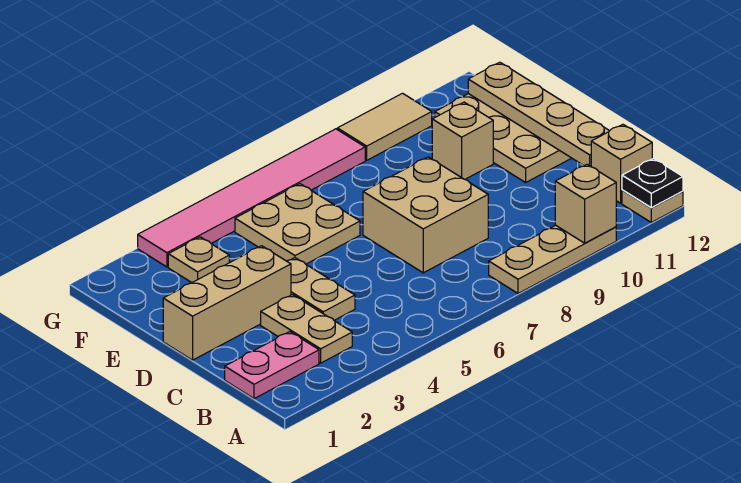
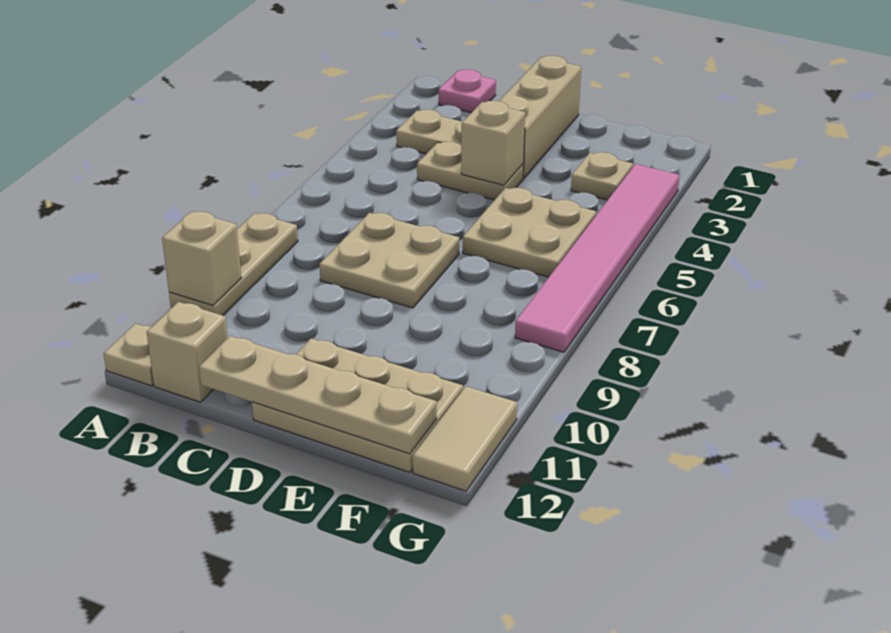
black plate A12 level 2 -> none
pink plate B1:B2 level 1 -> pink plate B1 level 1
tan brick C7:D8 level 1 -> tan plate C7:D8 level 1
tan brick E10 level 1 -> tan brick D4 level 2
tan tile G9:G10 level 1 -> tan tile G11:G12 level 1

